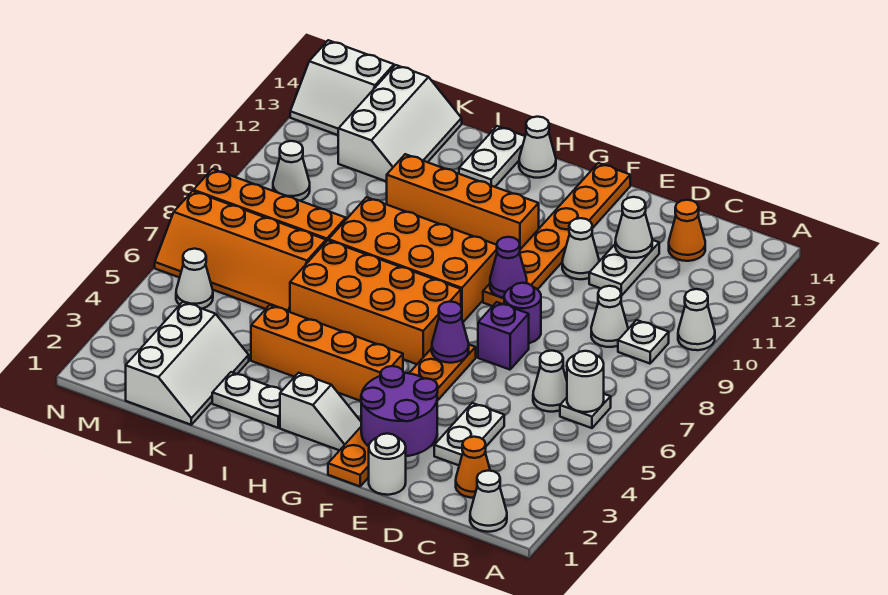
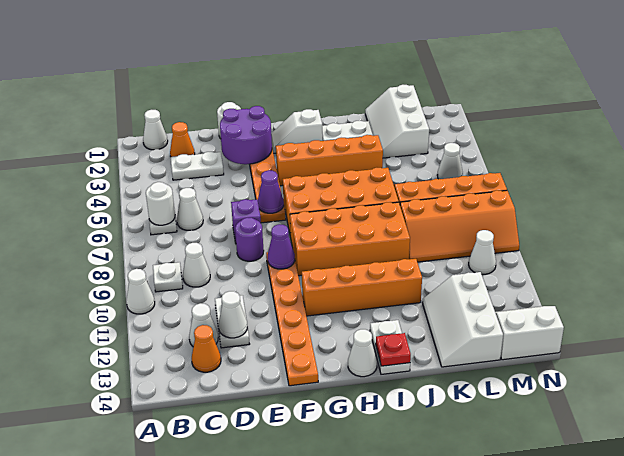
white plate D3:D4 level 1 -> white plate C3:D3 level 1
white cone E11 level 1 -> white cone C12 level 1
none -> red plate I14 level 2

